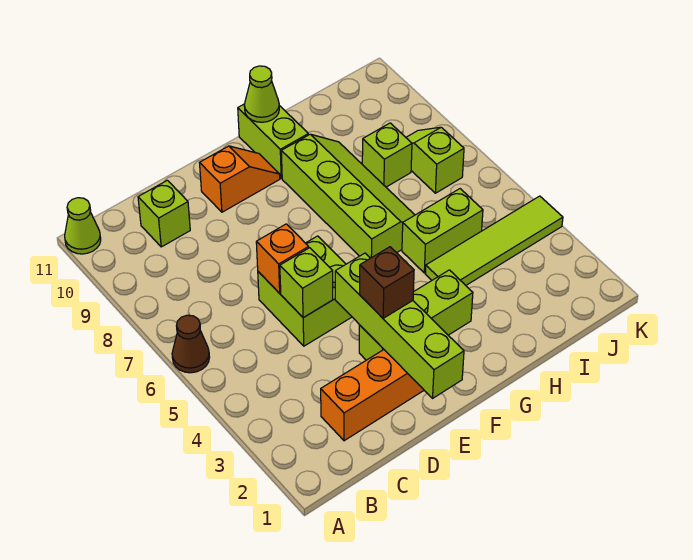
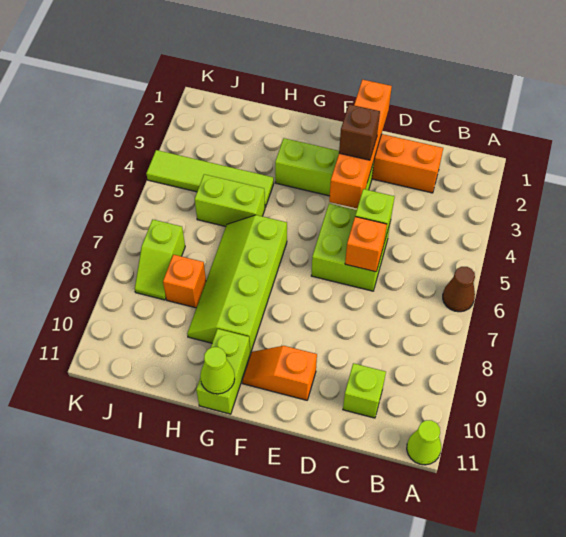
lime brick E1:E4 level 2 -> orange brick E1:E4 level 2
lime brick I8 level 1 -> orange brick I8 level 1

